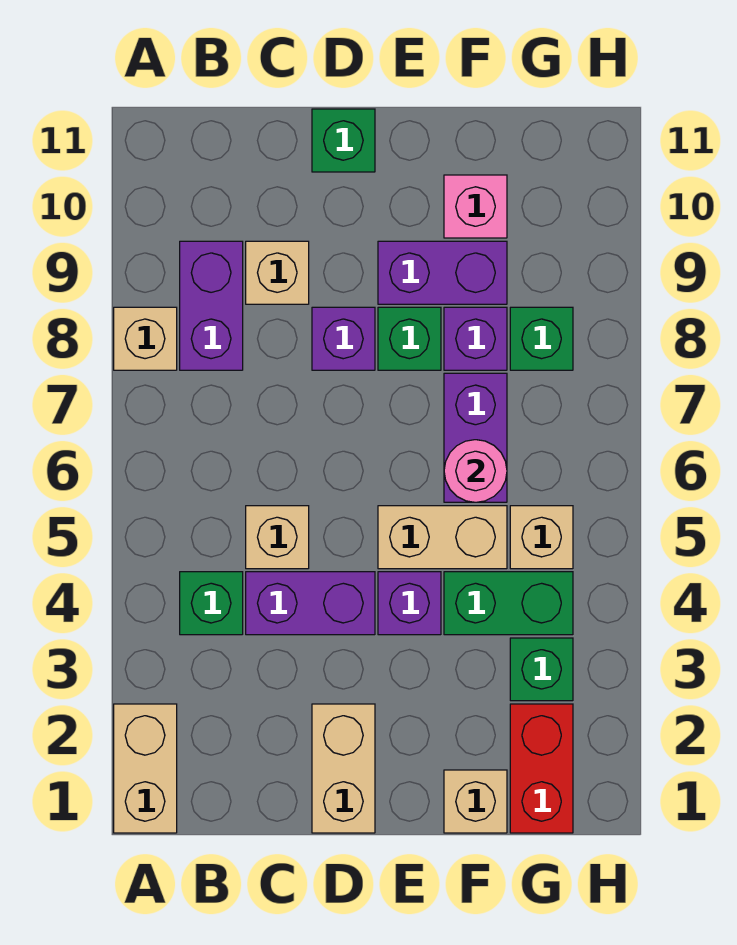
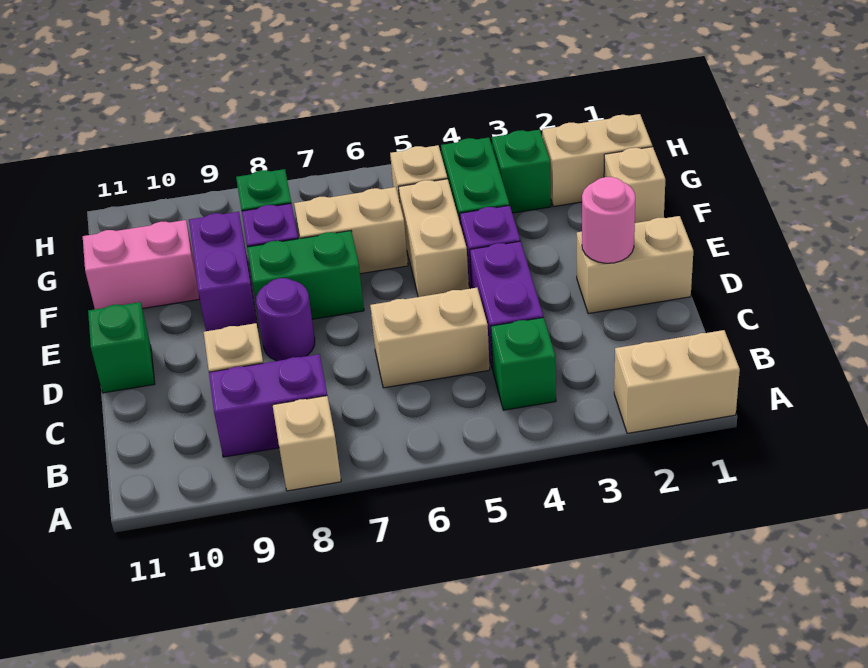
tan brick C5 level 1 -> tan brick C5:C6 level 1
purple brick D8 level 1 -> purple round brick D8 level 1
green brick E8 level 1 -> green brick E7:E8 level 1
purple brick F6:F7 level 1 -> tan brick F6:F7 level 1
pink round brick F6 level 2 -> pink round brick D2 level 2
pink brick F10 level 1 -> pink brick F10:F11 level 1
red brick G1:G2 level 1 -> tan brick G1:G2 level 1

